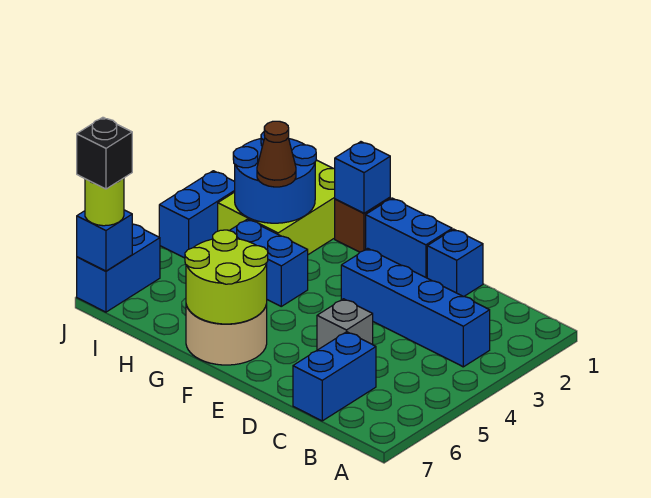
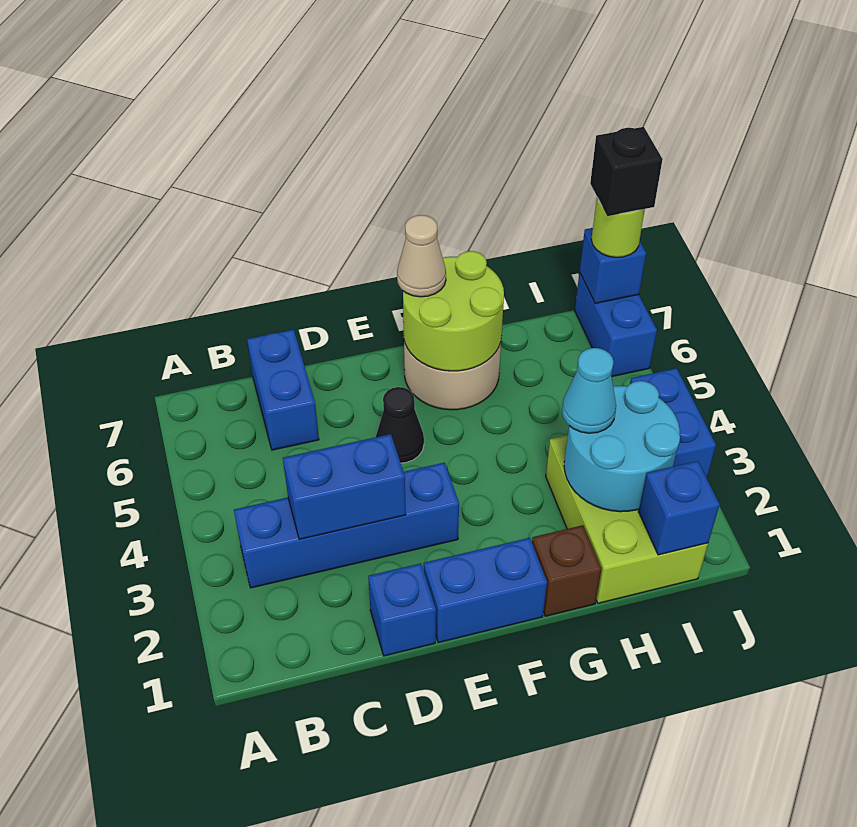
grey brick D5 level 1 -> none
none -> black cone E5 level 1
none -> tan cone F7 level 3
blue brick G1 level 2 -> blue brick I1 level 2
blue brick G4:H4 level 1 -> blue brick C3:D3 level 2
blue round brick H2:I3 level 2 -> cyan round brick H2:I3 level 2
brown cone H3 level 3 -> cyan cone H3 level 3

